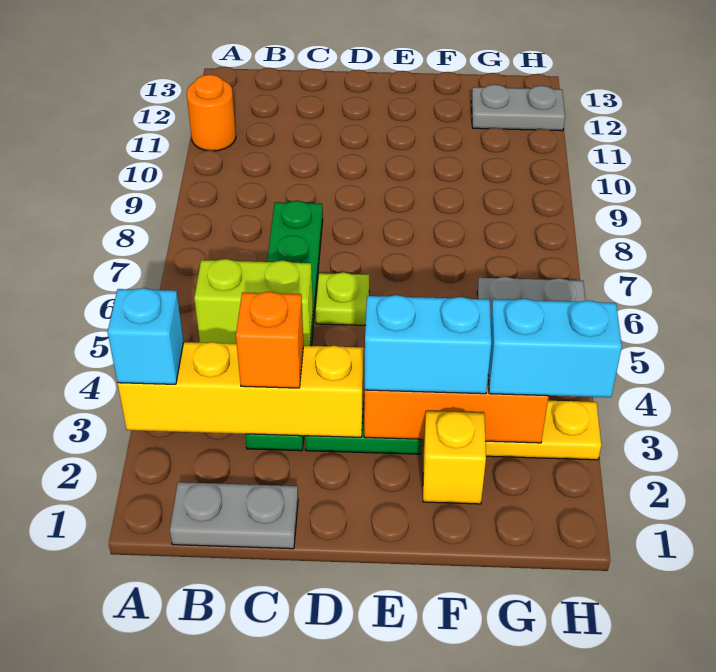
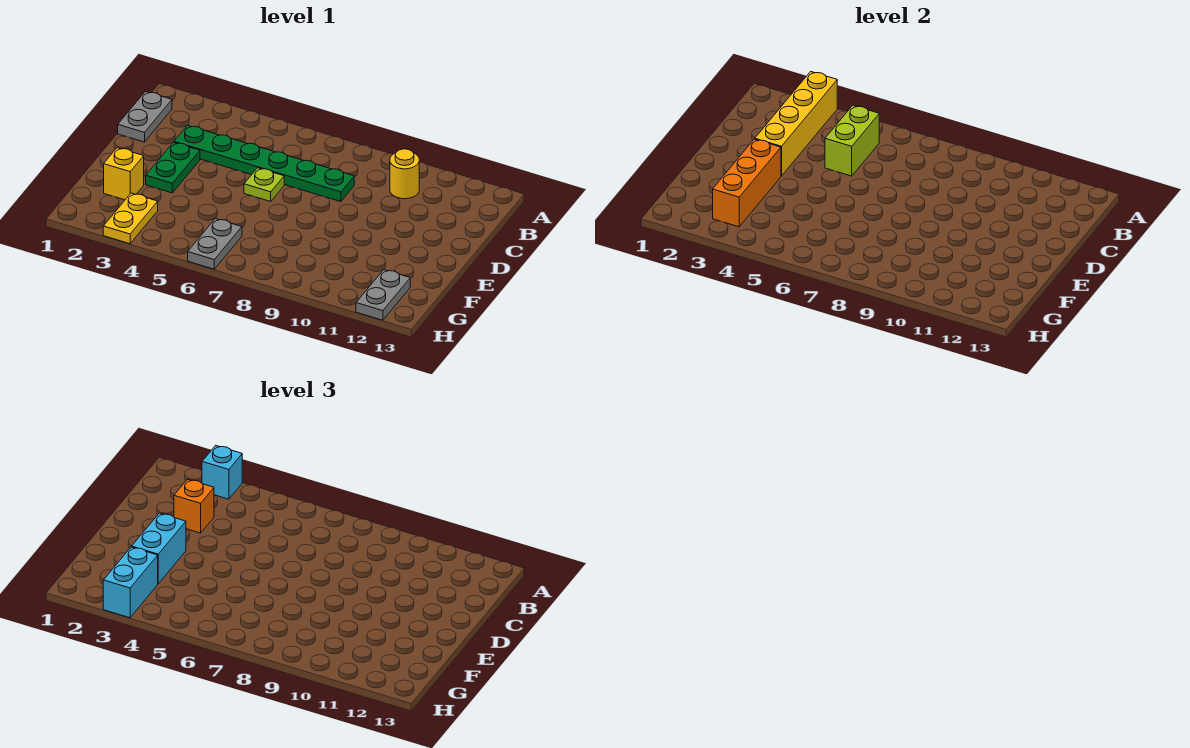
orange round brick A11 level 1 -> none
none -> yellow round brick B10 level 1

